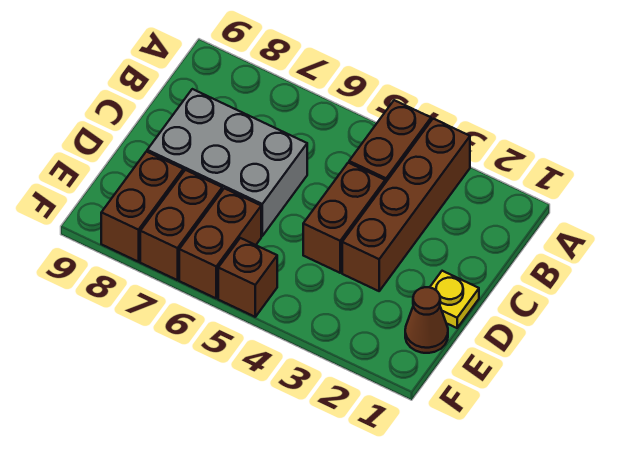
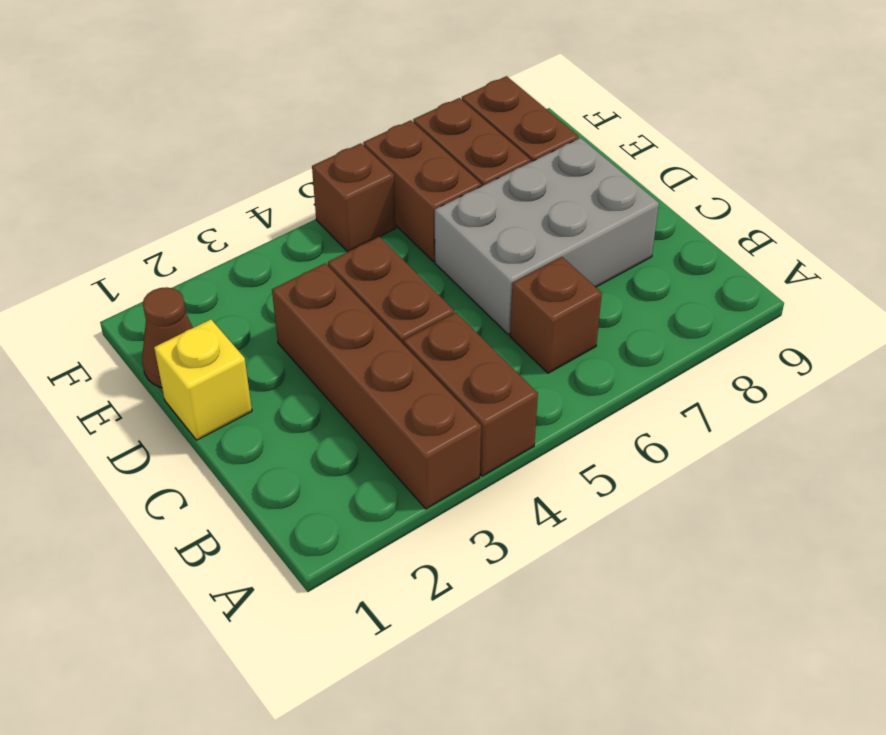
none -> brown brick B6 level 1
yellow plate D1 level 1 -> yellow brick D1 level 1

